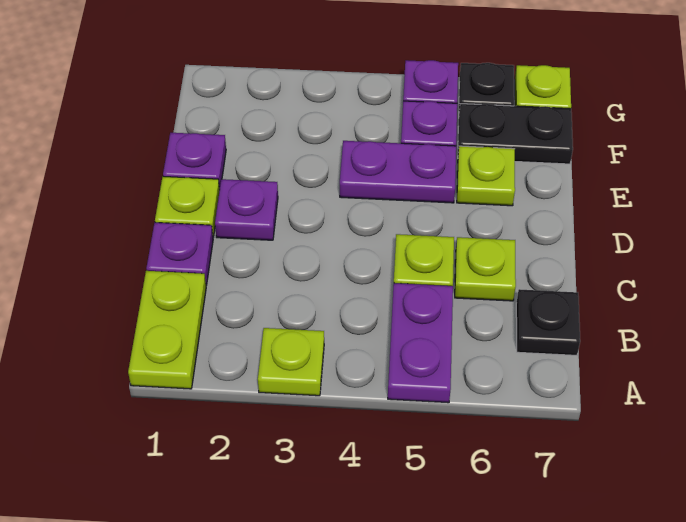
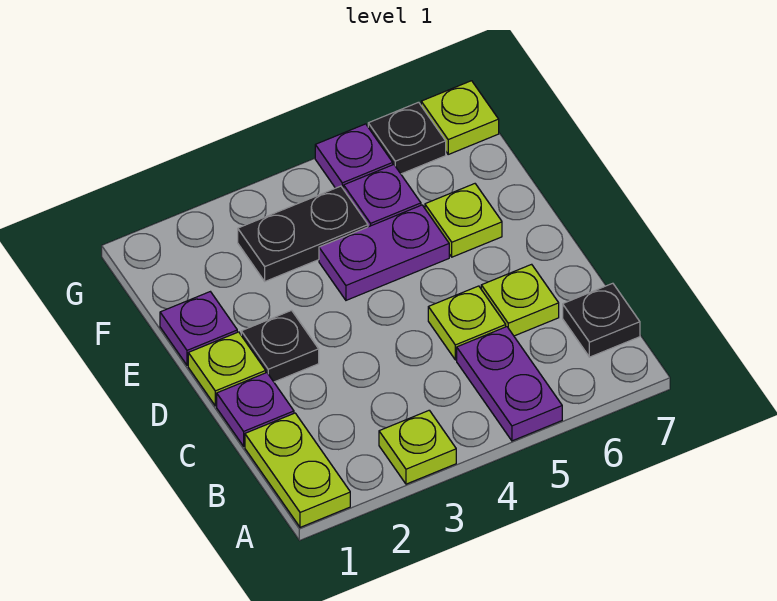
purple plate D2 level 1 -> black plate D2 level 1
black plate F6:F7 level 1 -> black plate F3:F4 level 1

